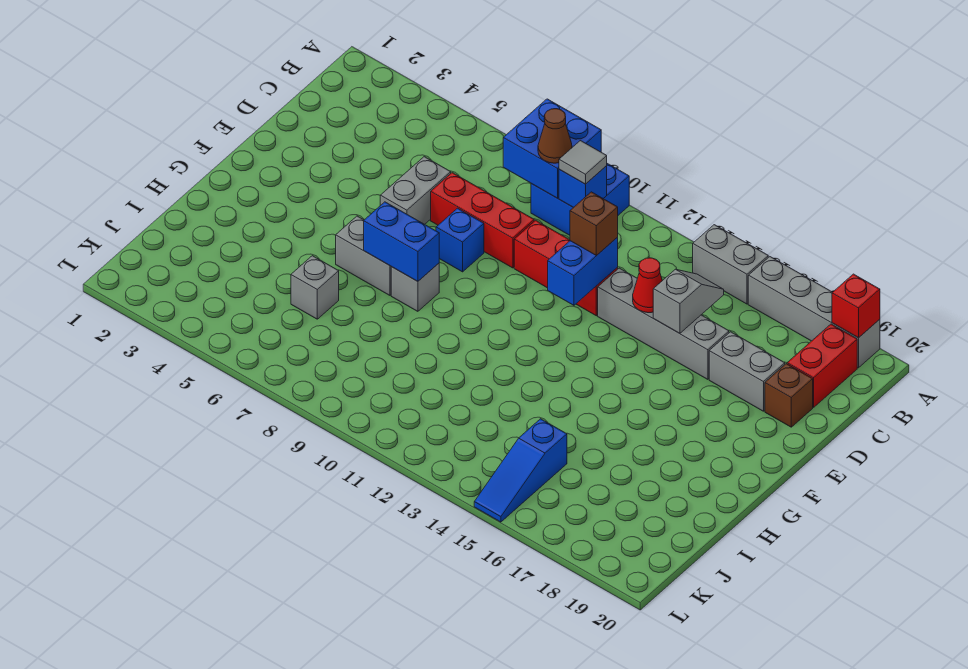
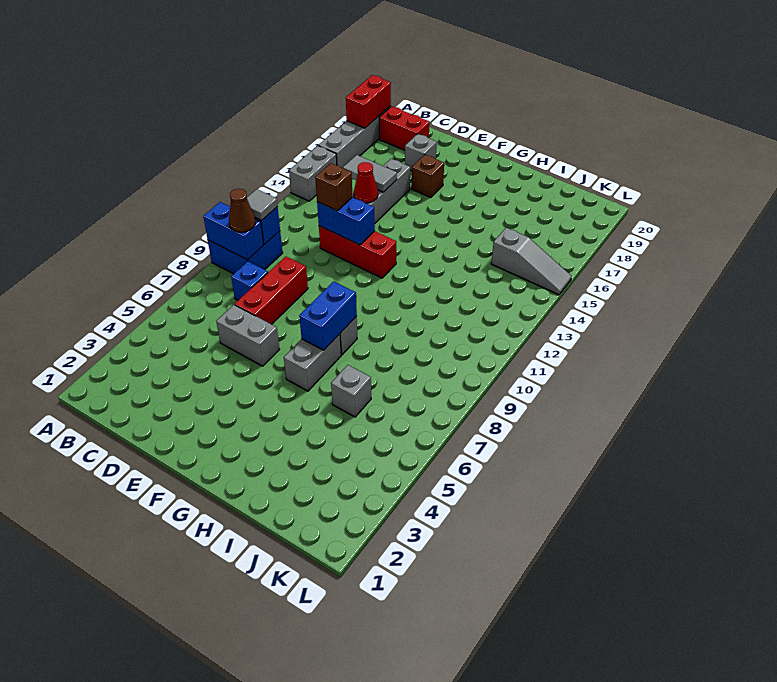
blue brick A8:B9 level 2 -> blue brick A9:B9 level 2
red brick A19 level 2 -> red brick A18:A19 level 2
grey slope C15:D15 level 2 top D -> grey tile C15:D15 level 2
red brick D10:D12 level 1 -> red brick D12:F12 level 1
grey brick D17:D18 level 1 -> grey brick D18 level 1
brown brick D19 level 1 -> brown brick E17 level 1
blue brick E8 level 1 -> blue brick C8 level 1
blue slope J15:L15 level 1 top J -> grey slope J15:L15 level 1 top J

